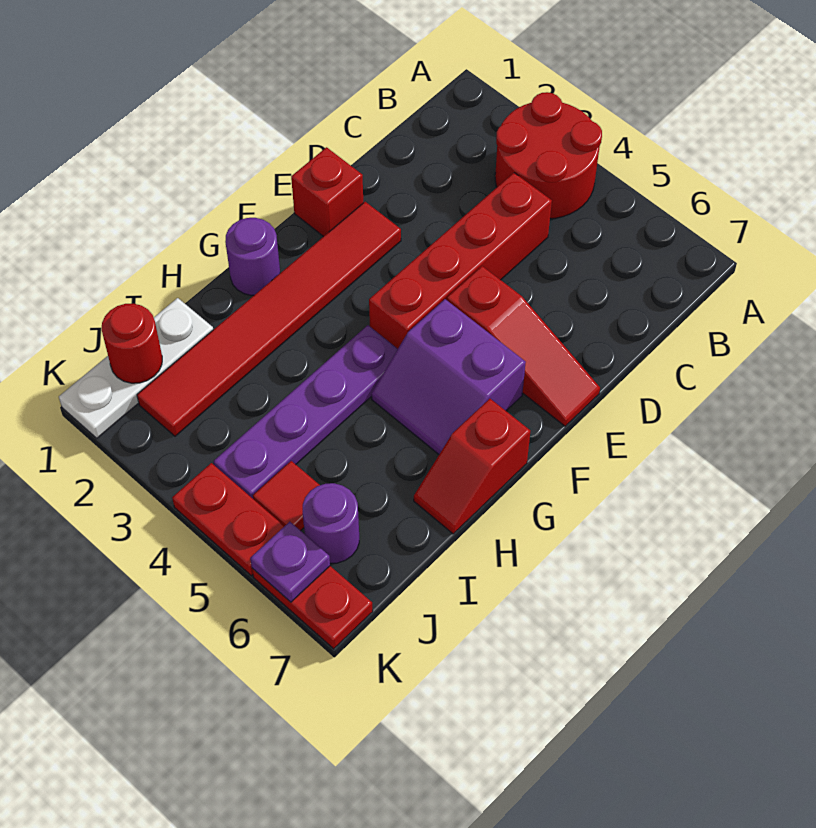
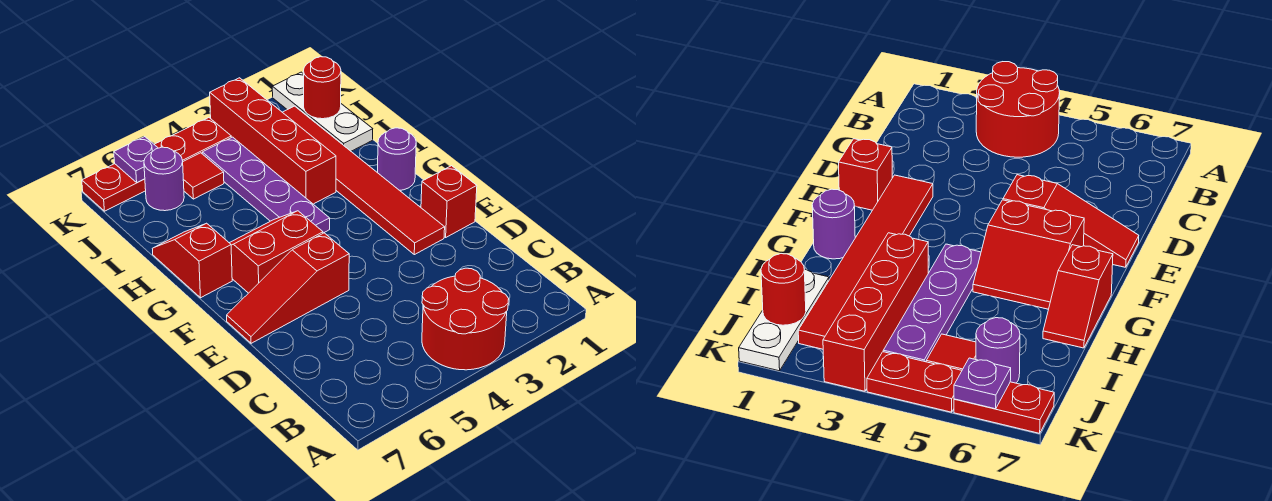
red brick C4:F4 level 1 -> red brick H3:K3 level 1
purple slope F5:G6 level 1 top F -> red slope F5:G6 level 1 top F

